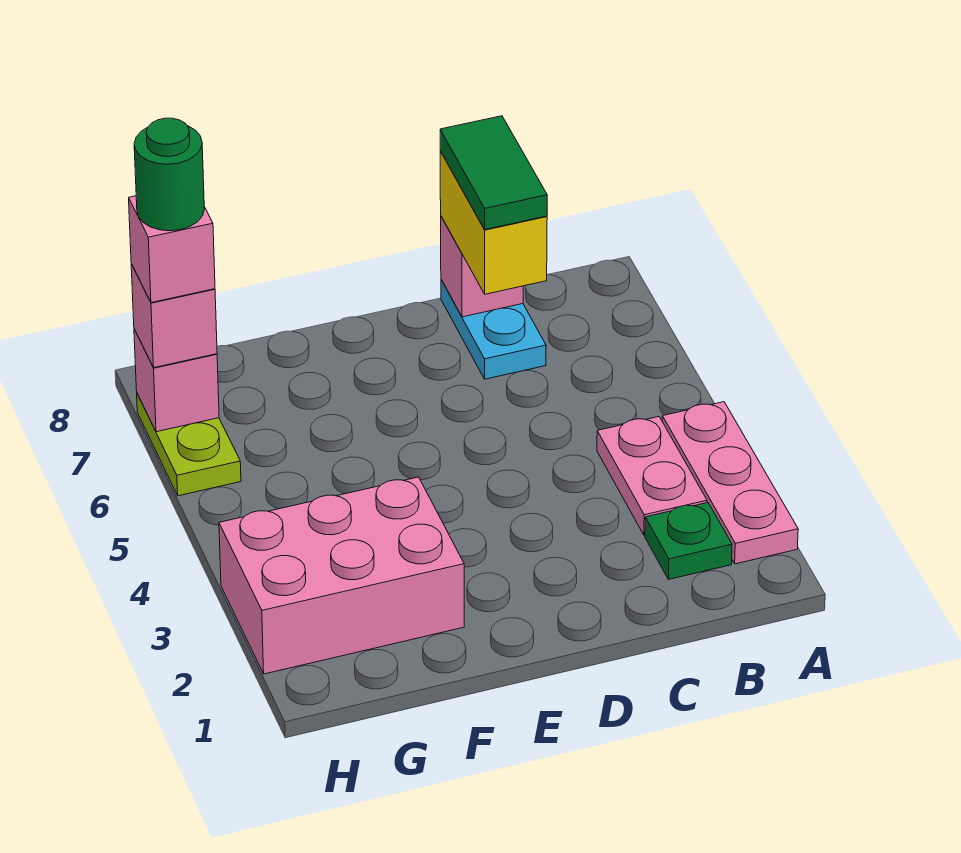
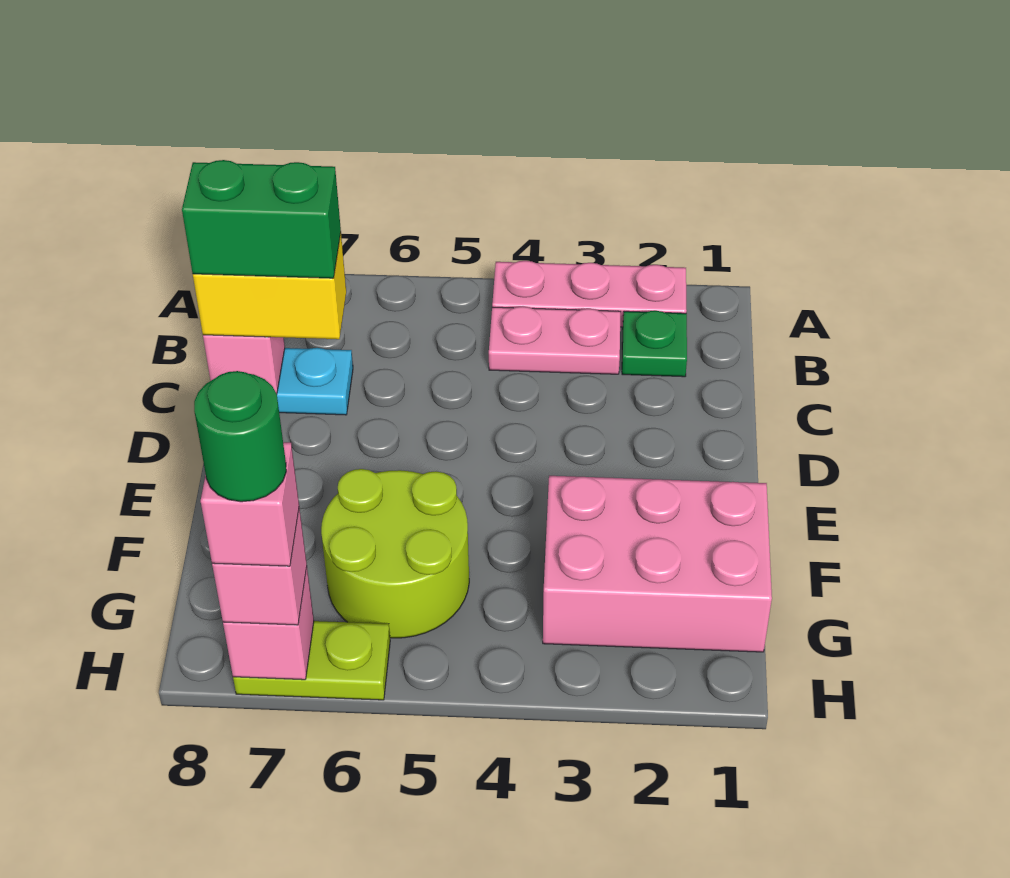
green tile C7:C8 level 4 -> green brick C7:C8 level 4
pink brick F2:H3 level 1 -> pink brick F1:G3 level 1
none -> lime round brick F5:G6 level 1

